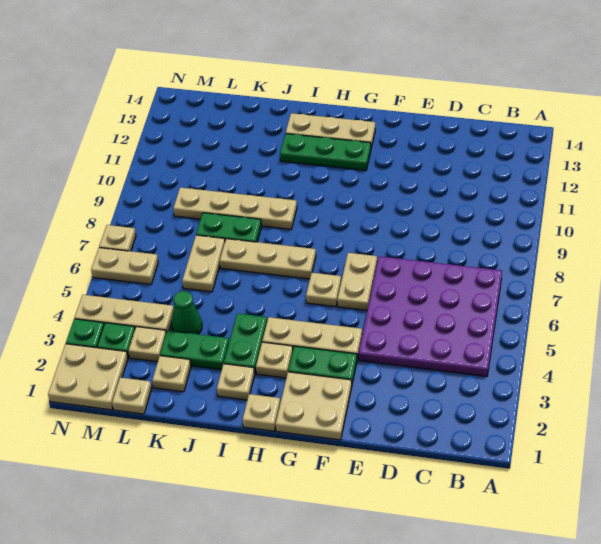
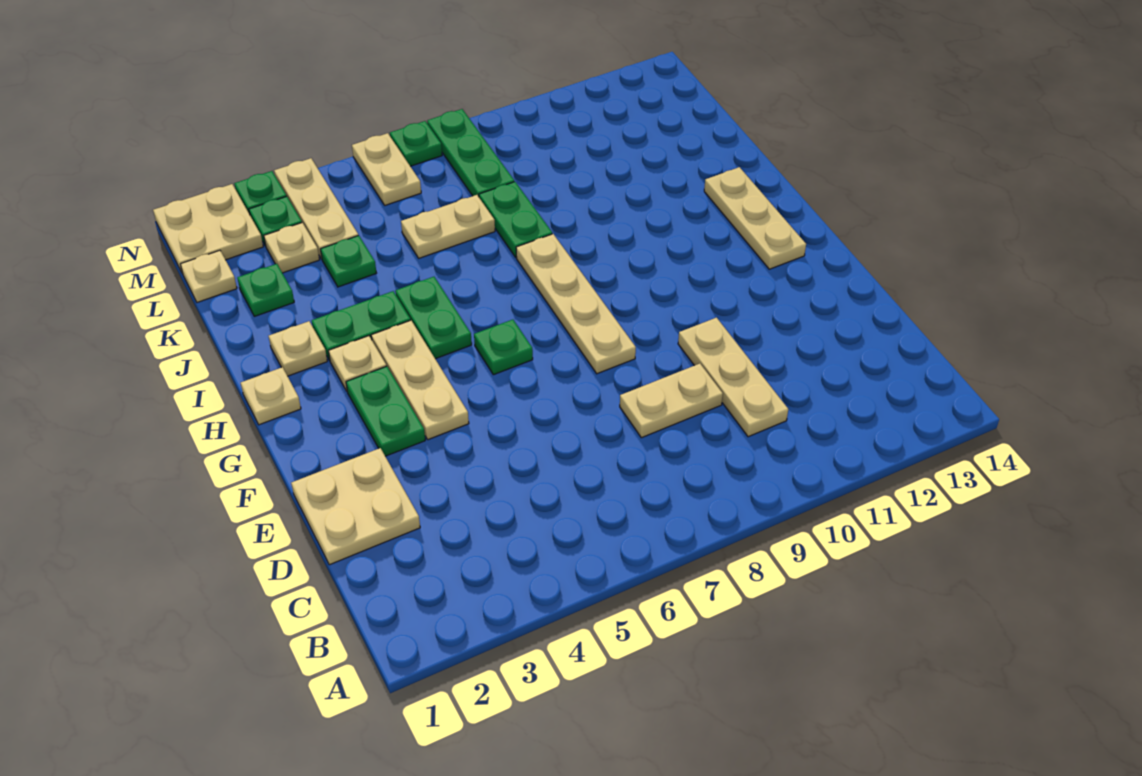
purple plate B4:E7 level 1 -> none
tan plate F1:G2 level 1 -> tan plate D1:E2 level 1
tan plate F6:F7 level 1 -> tan plate D8:D9 level 1
tan plate G6 level 1 -> green plate G6 level 1
green plate G12:I12 level 1 -> green plate L8:N8 level 1
tan plate H7:J7 level 1 -> tan plate C10:E10 level 1
tan plate I9:L9 level 1 -> tan plate F8:I8 level 1
green plate J3:K3 level 1 -> green plate H5:I5 level 1
tan plate K2 level 1 -> green plate K2 level 1
green cone K4 level 1 -> green plate K4 level 1
tan plate N7 level 1 -> green plate N7 level 1

